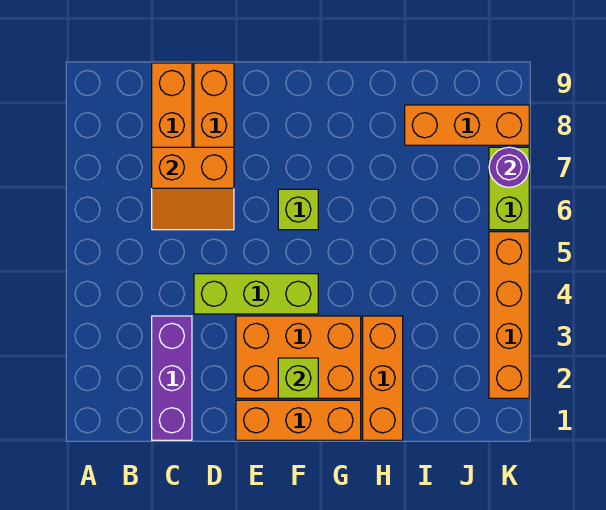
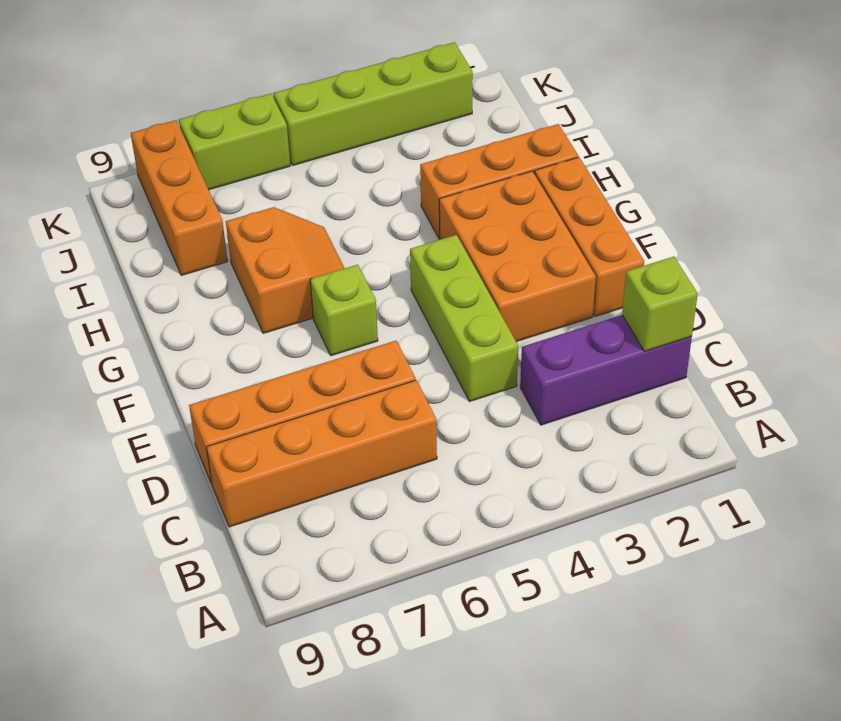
orange slope C6:D7 level 2 top 7 -> orange slope G6:H7 level 1 top 7
lime brick F2 level 2 -> lime brick C1 level 2
orange brick K2:K5 level 1 -> lime brick K2:K5 level 1
purple round brick K7 level 2 -> none

